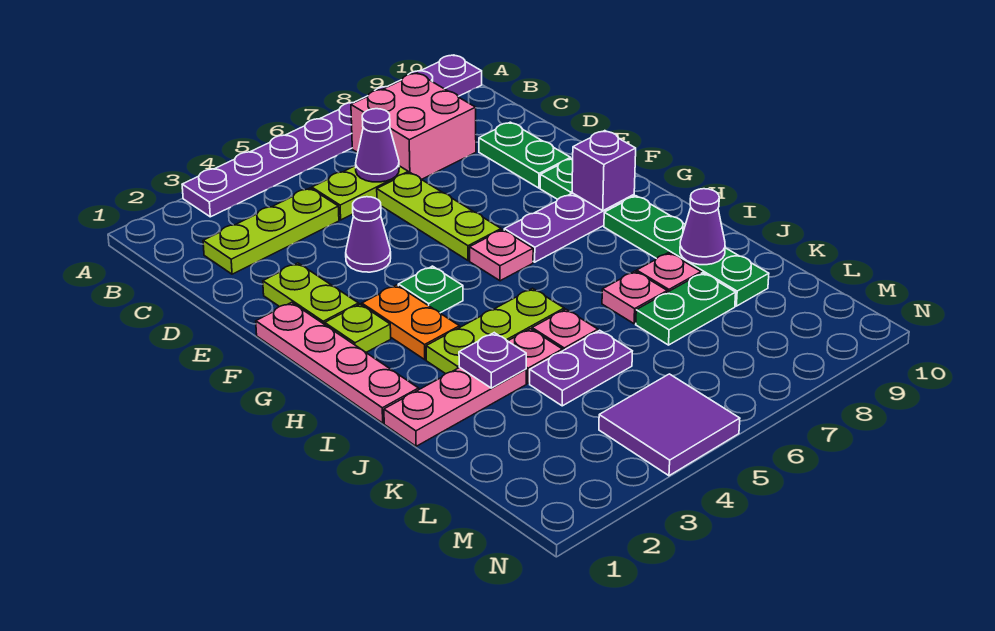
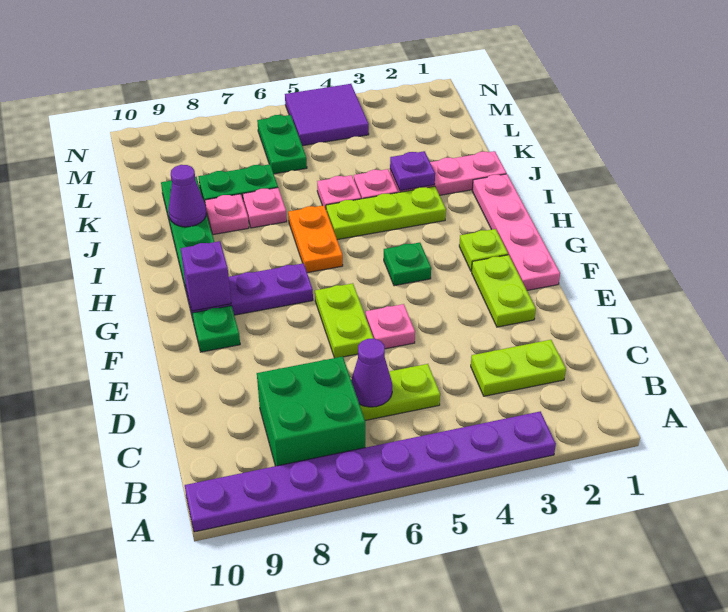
pink brick B7:C8 level 1 -> green brick B7:C8 level 1
lime plate C2:C4 level 1 -> lime plate C2:C3 level 1
lime plate D6:F6 level 1 -> lime plate E6:F6 level 1
green plate D9:E9 level 1 -> green plate L6:M6 level 1
purple cone E4 level 1 -> none
orange plate G3:H3 level 1 -> orange plate H6:I6 level 1
pink plate G6 level 1 -> pink plate E5 level 1
purple plate K4:K5 level 1 -> none

